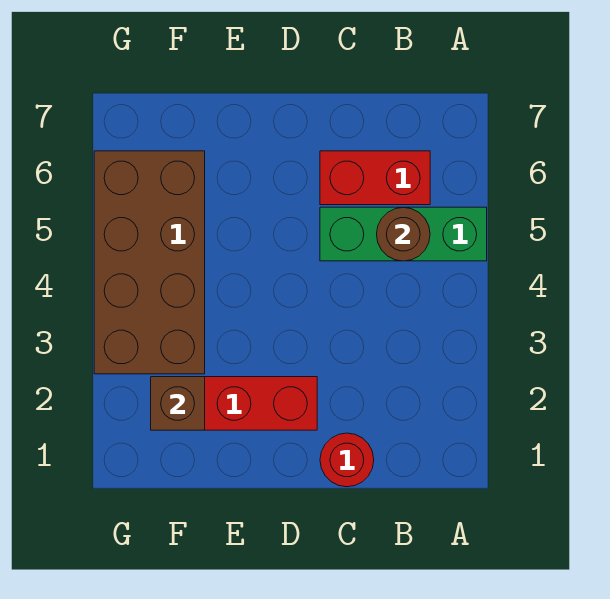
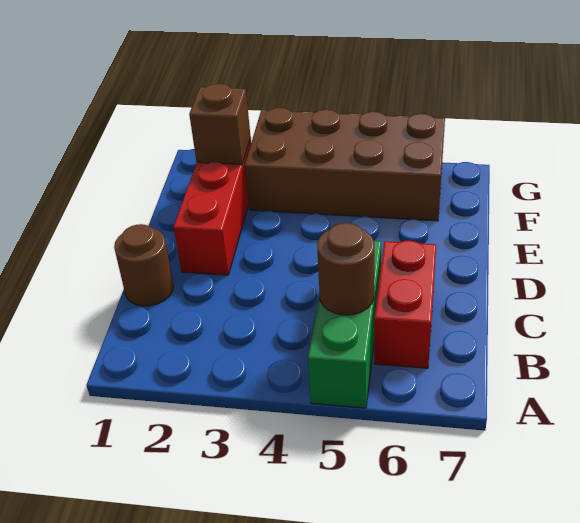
red round brick C1 level 1 -> brown round brick C1 level 1

